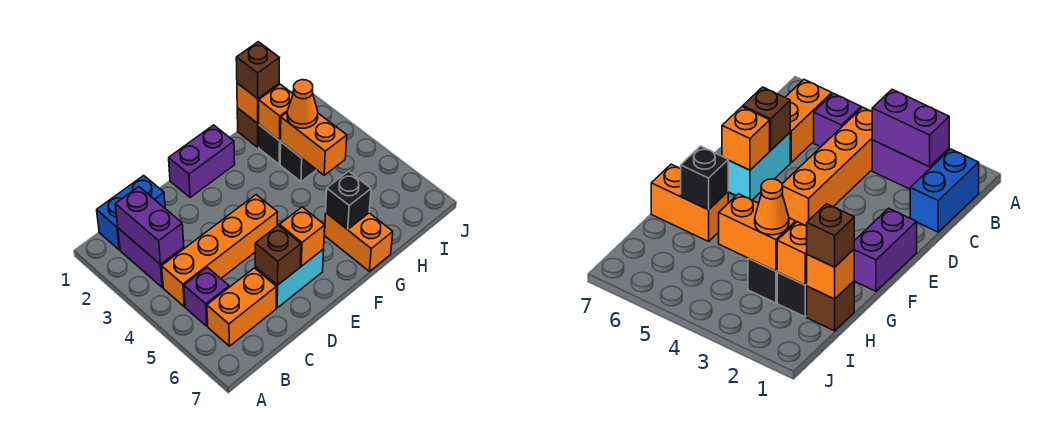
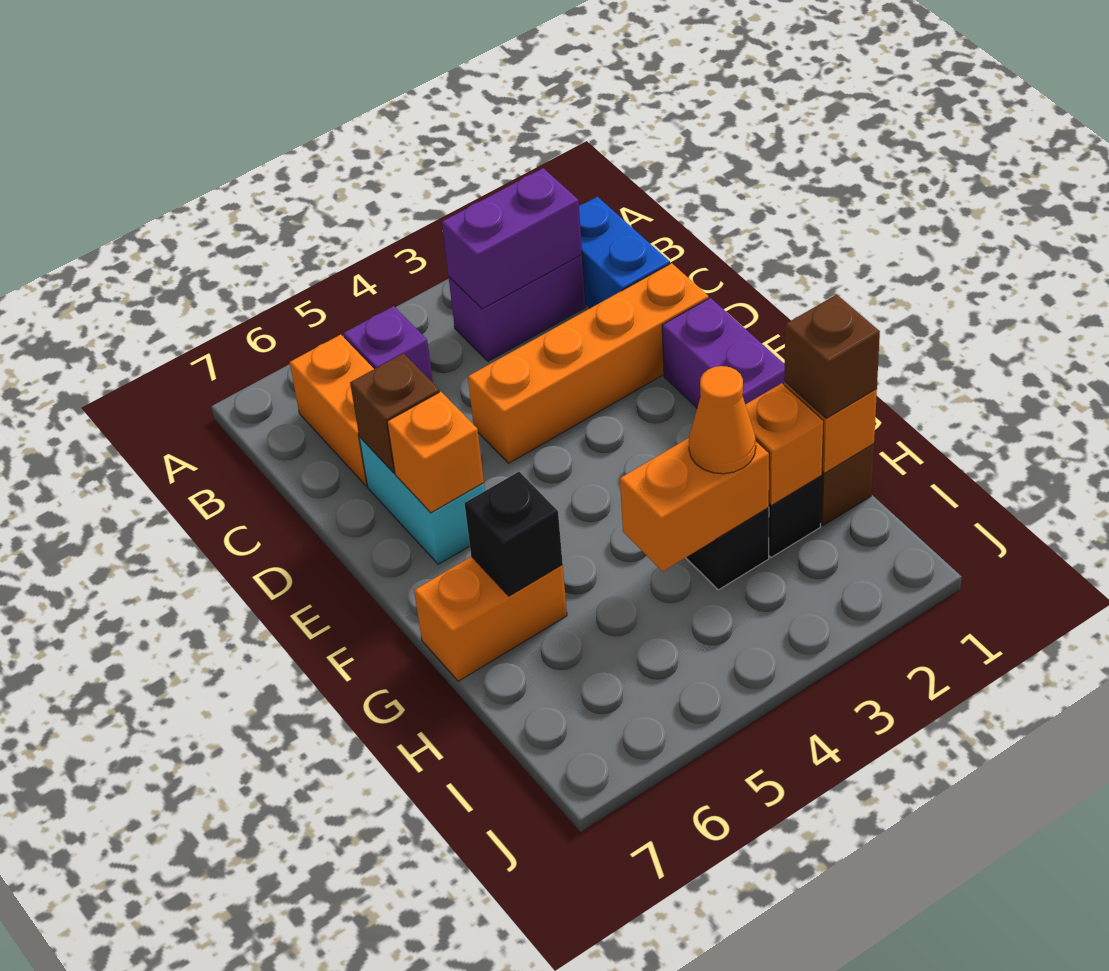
orange brick B4:E4 level 1 -> orange brick D1:D4 level 1

